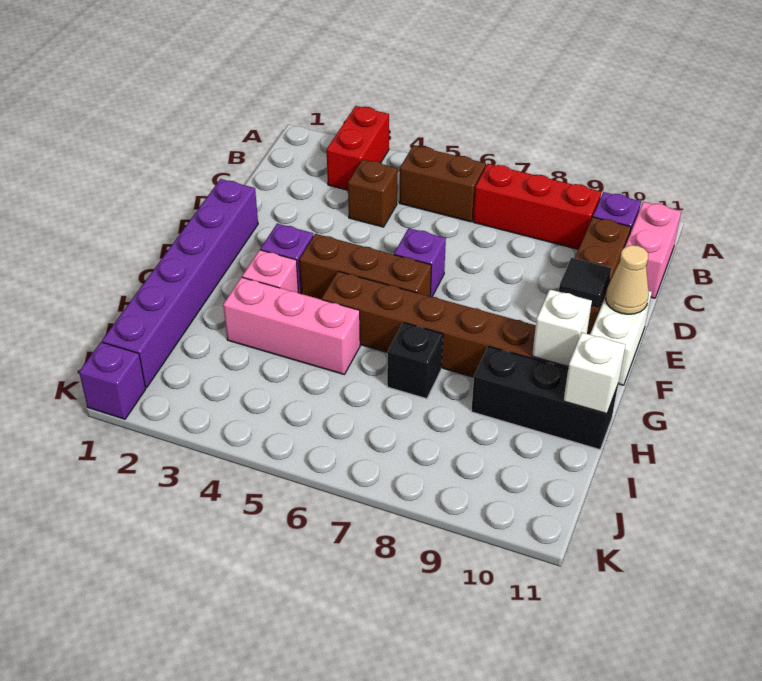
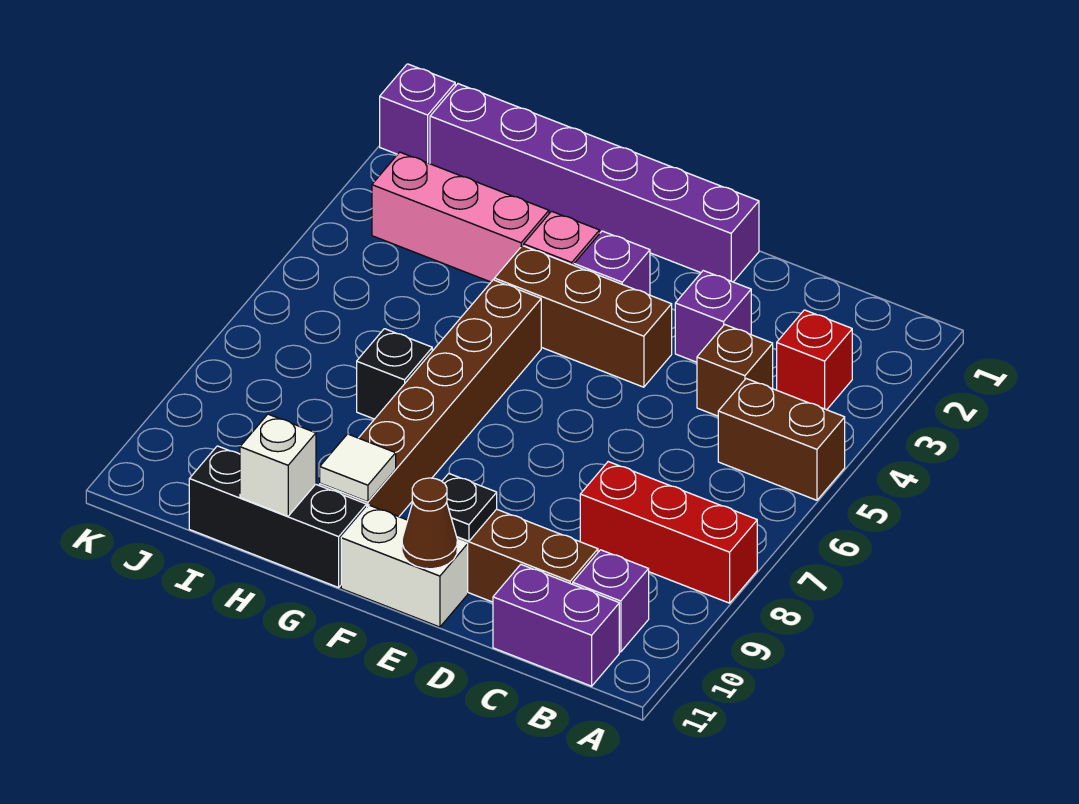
red brick A3:B3 level 1 -> red brick B3 level 1
brown brick B5:B6 level 1 -> brown brick A5:B5 level 1
red brick B7:B9 level 1 -> red brick A8:C8 level 1
pink brick B11:C11 level 1 -> purple brick B11:C11 level 1
purple brick E6 level 1 -> purple brick D3 level 1
black tile E10 level 2 -> black plate E10 level 2
tan cone E11 level 2 -> brown cone E11 level 2
brown brick F4:F6 level 1 -> brown brick E4:G4 level 1
white brick G10 level 2 -> white tile G10 level 2
pink brick H3:H5 level 1 -> pink brick H3:J3 level 1
black brick H9:H11 level 1 -> black brick G11:I11 level 1

